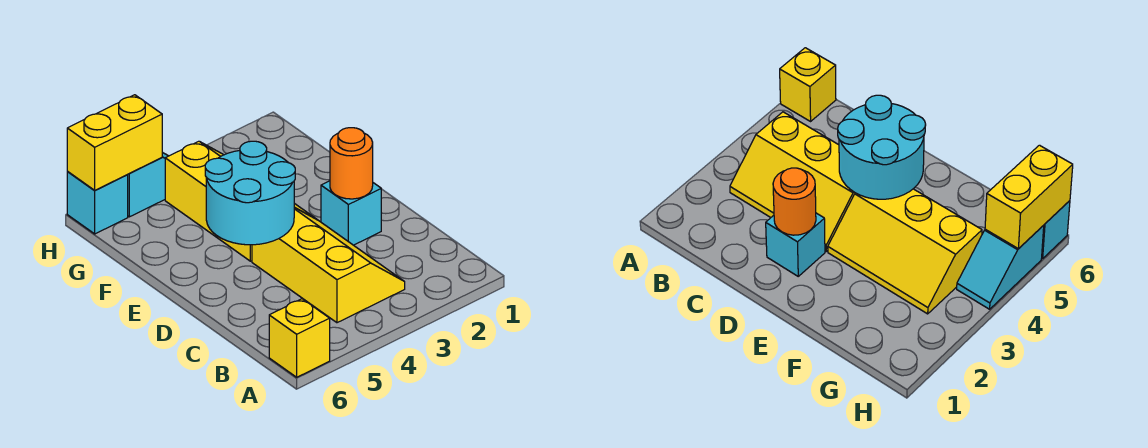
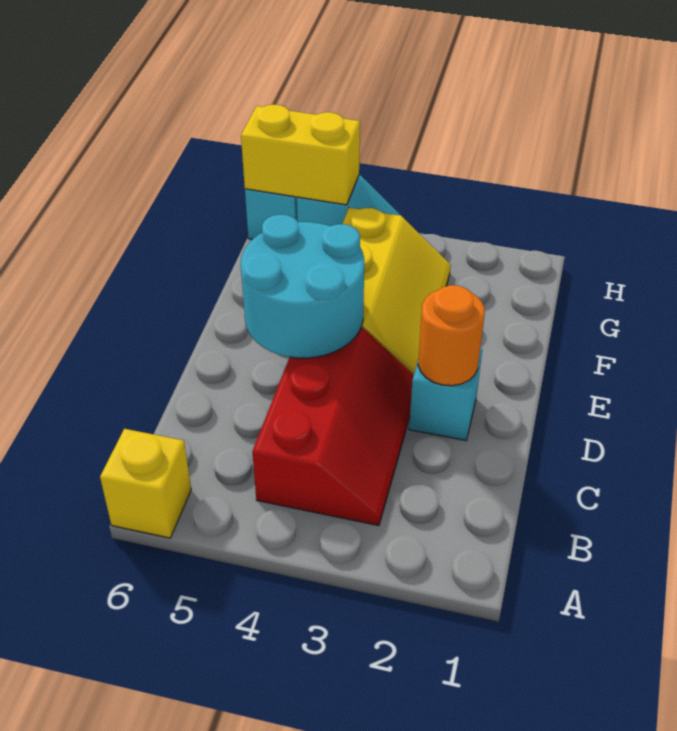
yellow slope B3:D4 level 1 top 4 -> red slope B3:D4 level 1 top 4

